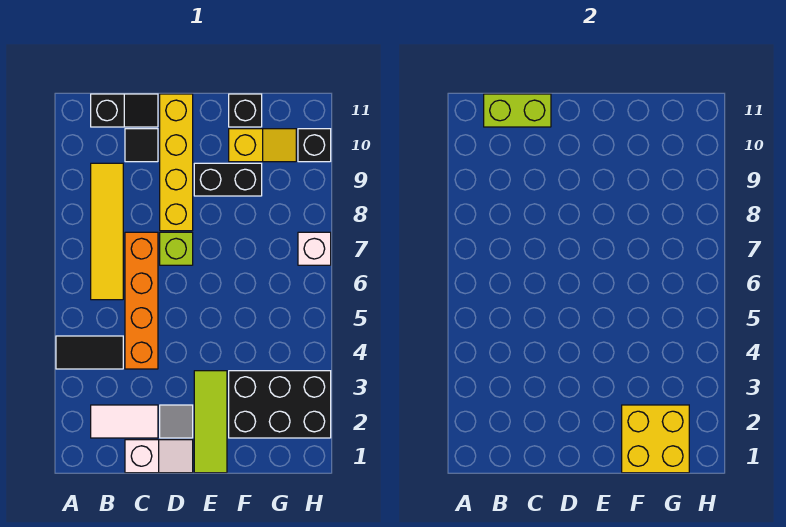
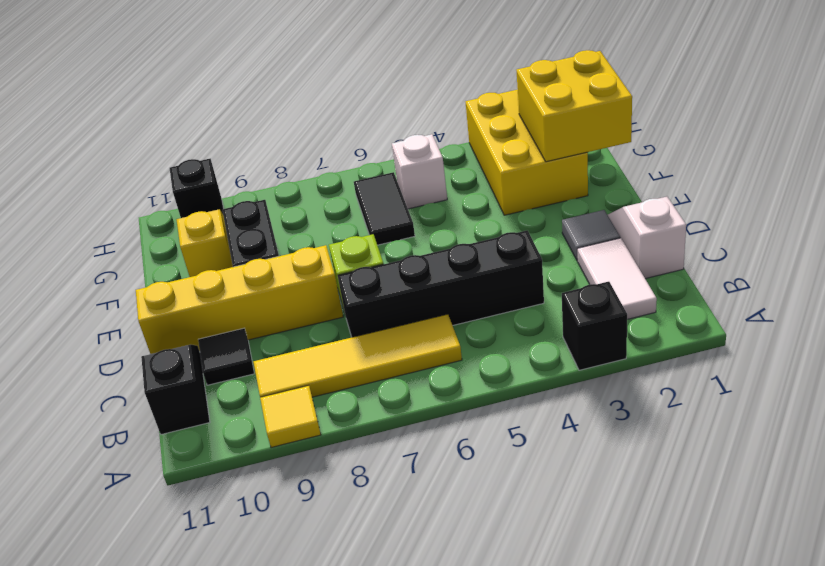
black tile A4:B4 level 1 -> black tile F6:G6 level 1
none -> yellow tile A9 level 1
lime brick B11:C11 level 2 -> none
orange brick C4:C7 level 1 -> black brick C4:C7 level 1
lime tile E1:E3 level 1 -> none
black brick F2:H3 level 1 -> yellow brick F2:H3 level 1
black brick F11 level 1 -> black brick A3 level 1
white brick H7 level 1 -> white brick G5 level 1

